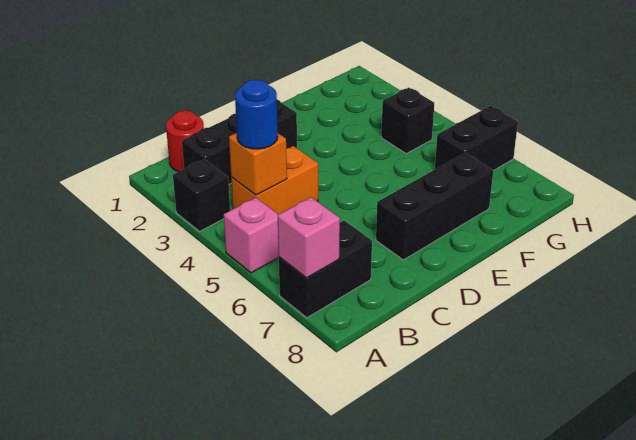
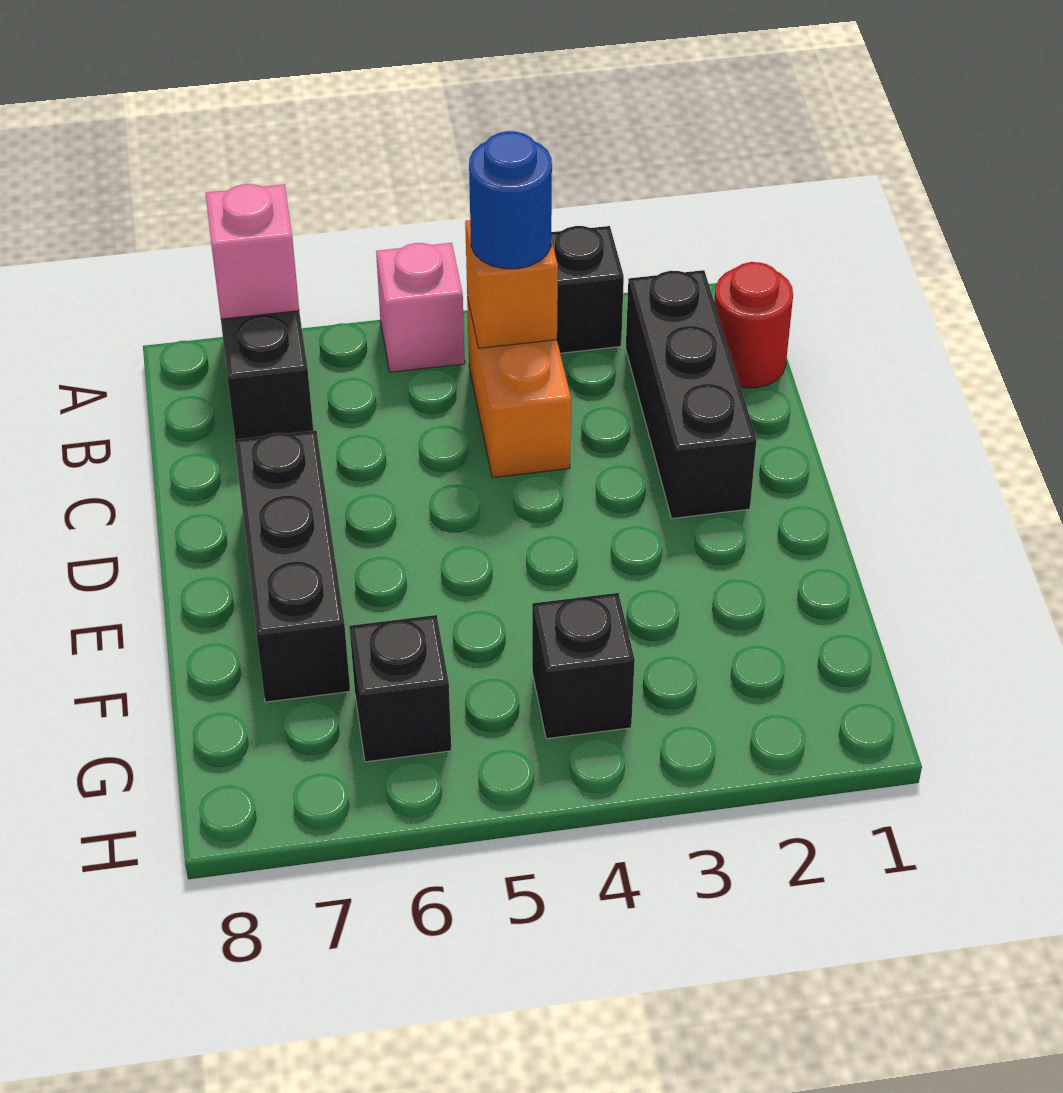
black brick G6:H6 level 1 -> black brick G6 level 1

